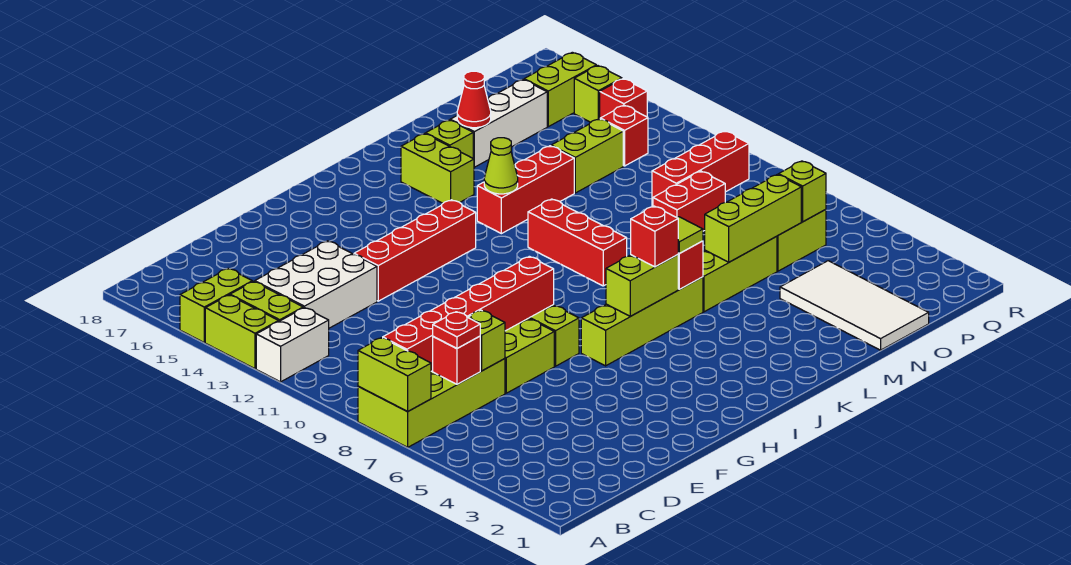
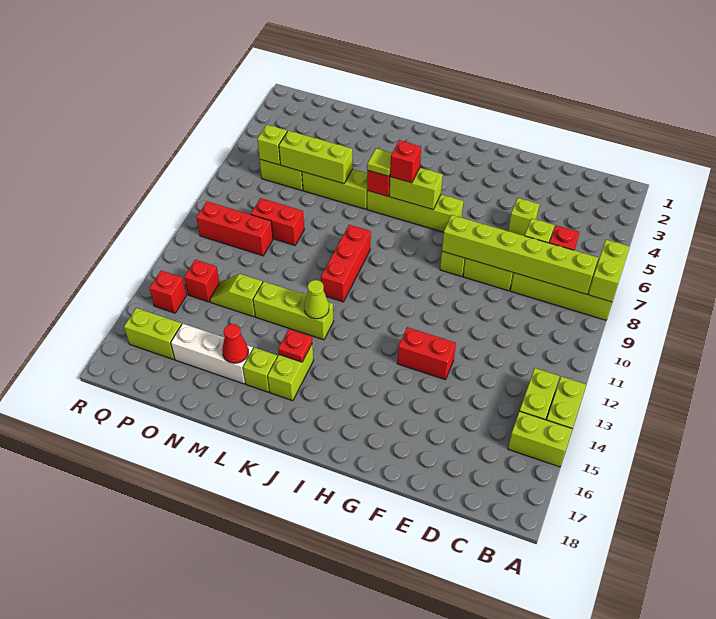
white brick A12:B12 level 1 -> none
red brick B8:G8 level 2 -> lime brick B8:G8 level 2
red plate C7 level 3 -> red plate K15 level 2
white brick C13:E14 level 1 -> none
red brick F13:I13 level 1 -> red brick F13:G13 level 1
red brick K13:M13 level 1 -> lime brick K13:M13 level 1
white tile N1:O4 level 1 -> none
lime brick N13:O13 level 1 -> lime slope N13:O13 level 1 top N
lime brick Q15 level 1 -> lime brick E5 level 1

